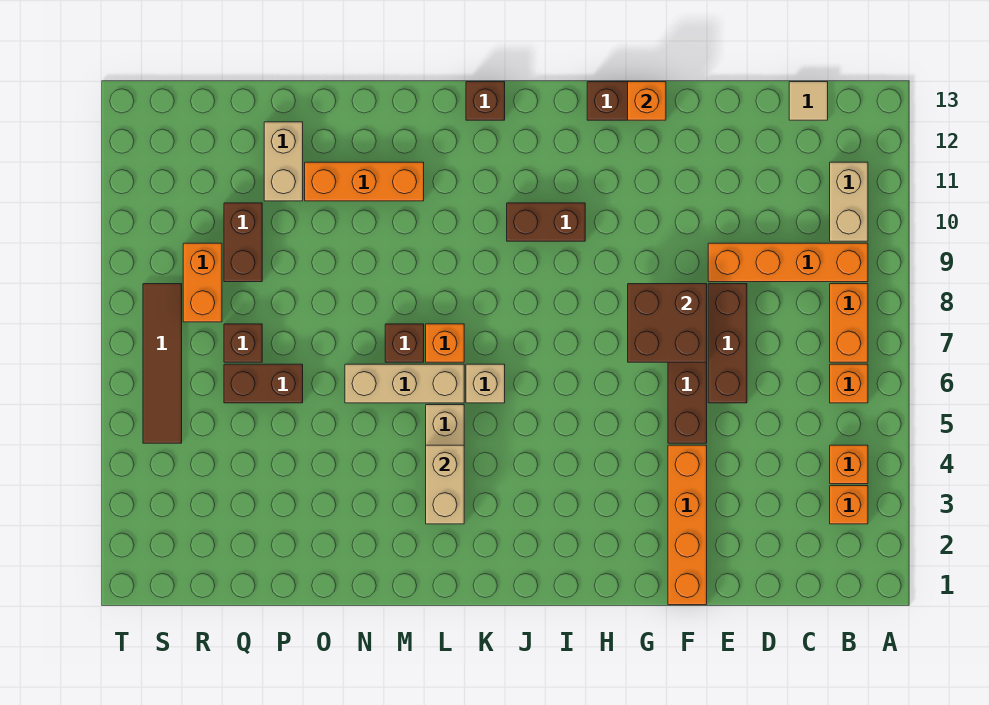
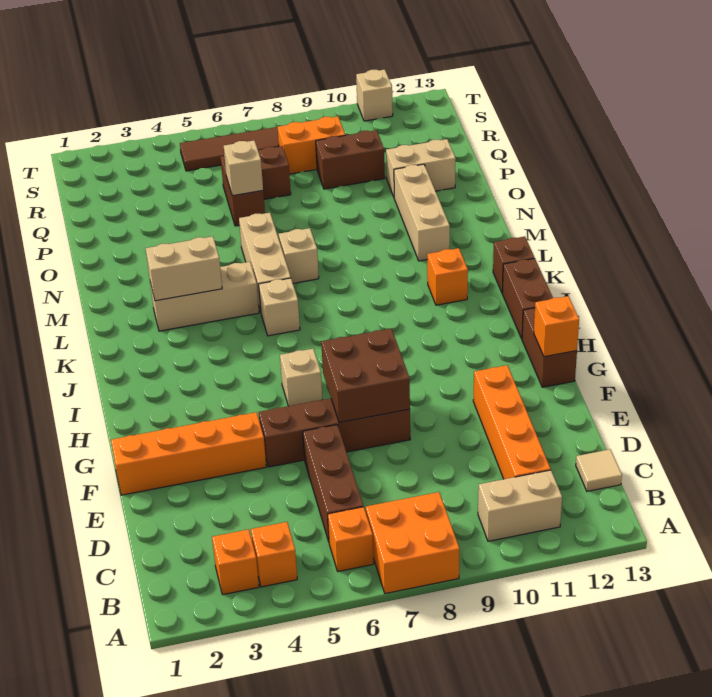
orange brick B7:B8 level 1 -> orange brick A7:B8 level 1
orange brick B9:E9 level 1 -> orange brick C11:F11 level 1
brown brick E6:E8 level 1 -> brown brick C6:E6 level 1
none -> tan brick H6 level 1
brown brick I10:J10 level 1 -> brown brick I13:J13 level 1
orange brick L7 level 1 -> orange brick K11 level 1
brown brick M7 level 1 -> tan brick M7 level 1
orange brick M11:O11 level 1 -> tan brick M11:O11 level 1
none -> tan brick P6 level 2
none -> tan brick T11 level 1

